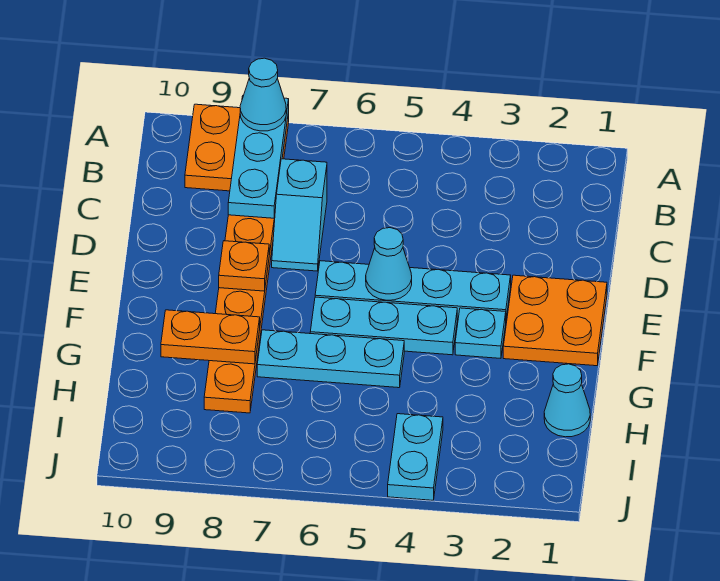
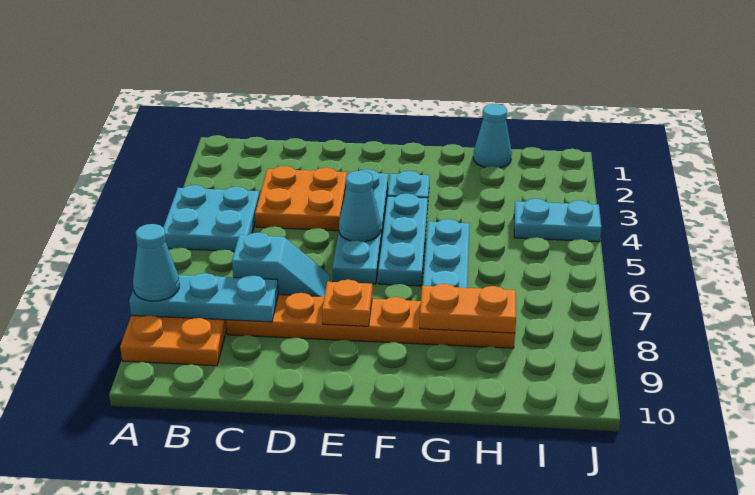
none -> cyan plate A4:B5 level 1
orange plate E1:F2 level 1 -> orange plate C3:D4 level 1
orange plate G8:G9 level 2 -> orange plate G8:H8 level 2

